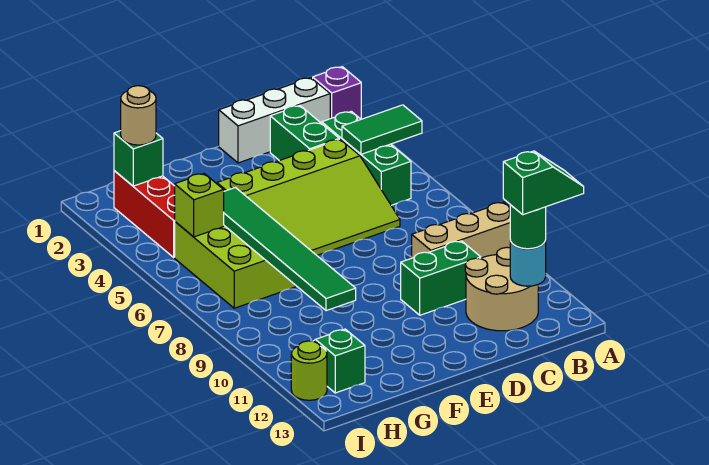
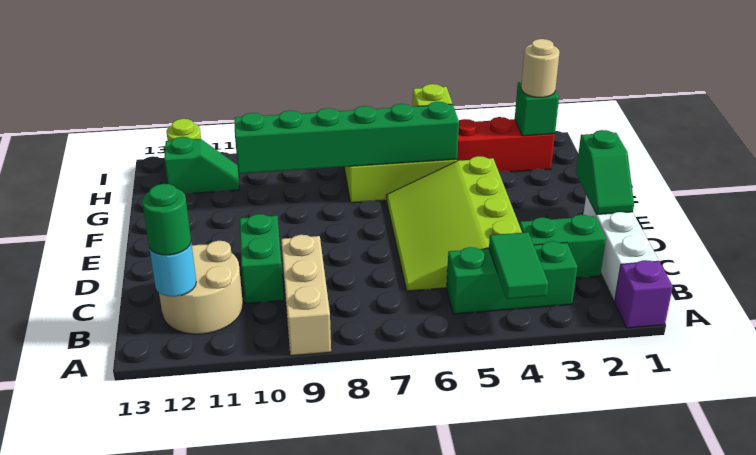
green slope A12:B12 level 4 top B -> green slope D1:E1 level 2 top E
green tile G5:G10 level 2 -> green brick G5:G10 level 2

